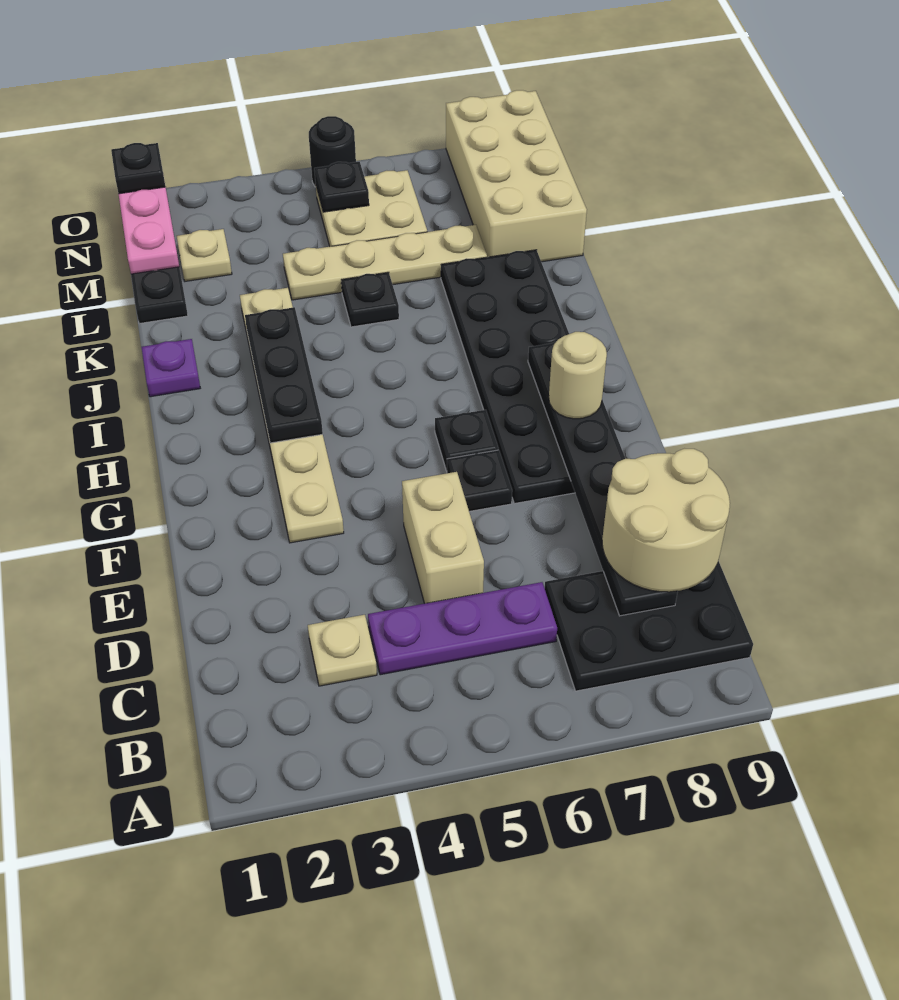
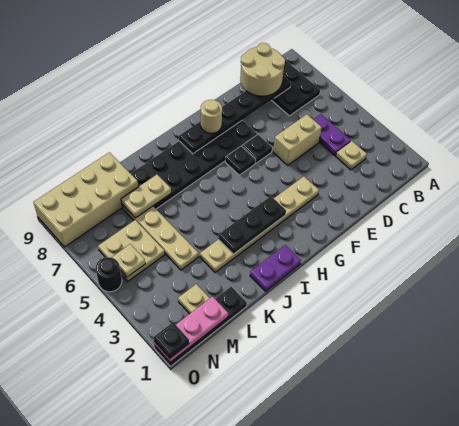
purple plate C4:C6 level 1 -> purple plate C4:C5 level 1
purple plate J1 level 1 -> purple plate I1:J1 level 1
black plate K5 level 1 -> none
none -> tan plate K7:L7 level 2
black plate N5 level 2 -> tan plate N5 level 2

